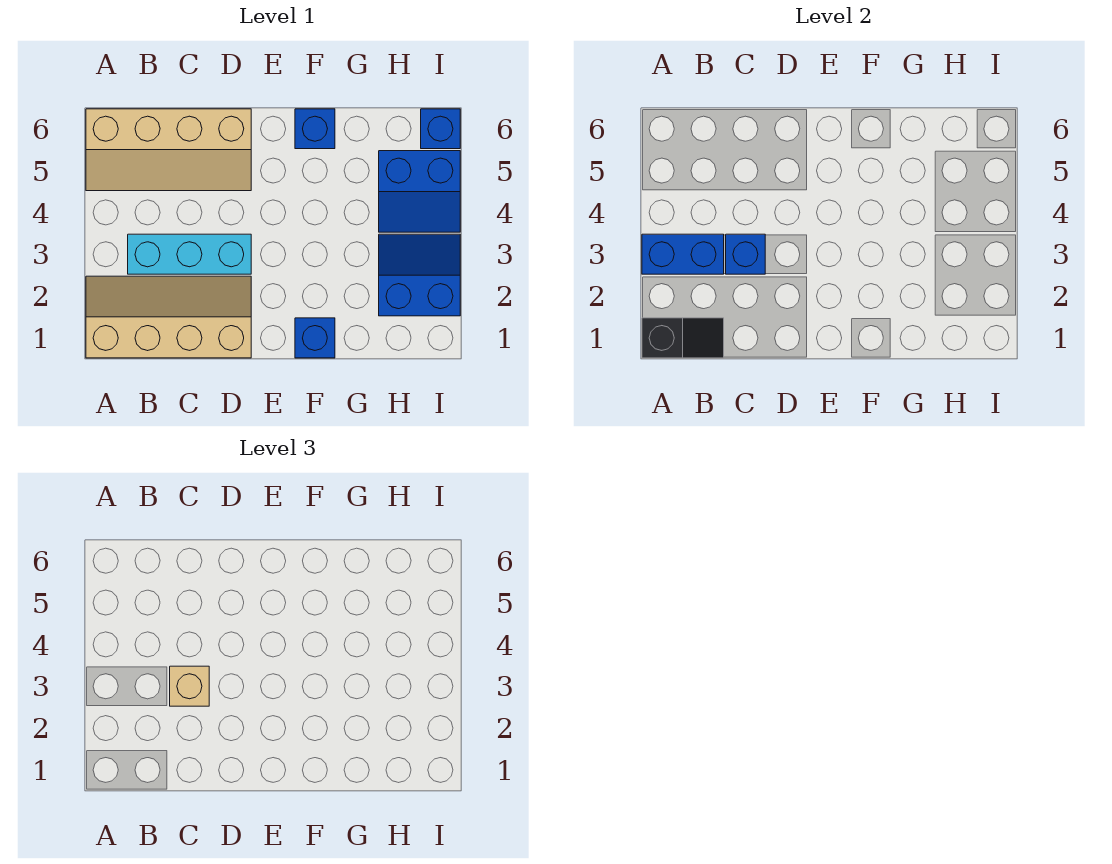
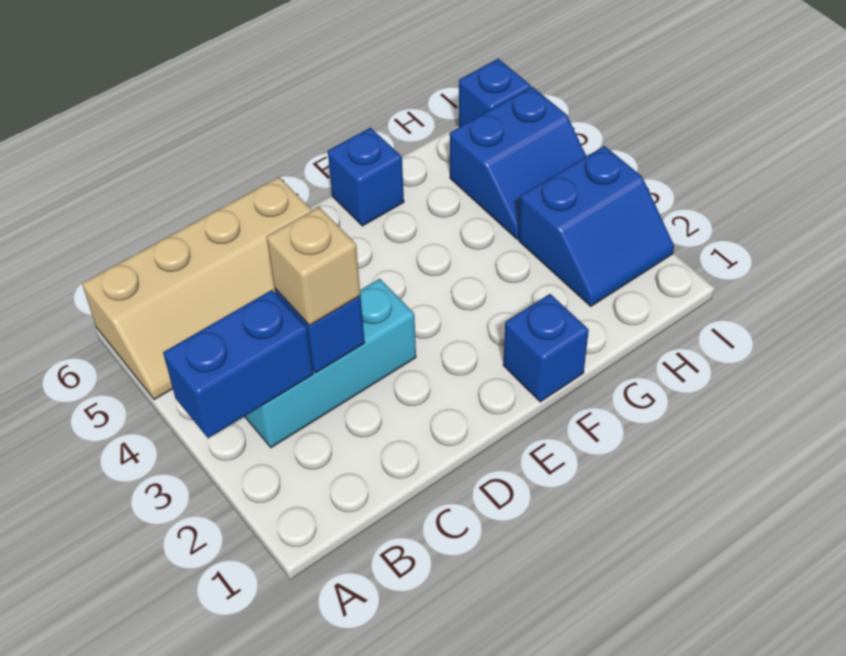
tan slope A1:D2 level 1 top 1 -> none
black slope A1:B1 level 2 top A -> none
blue slope H2:I3 level 1 top 2 -> blue slope H2:I3 level 1 top 3

